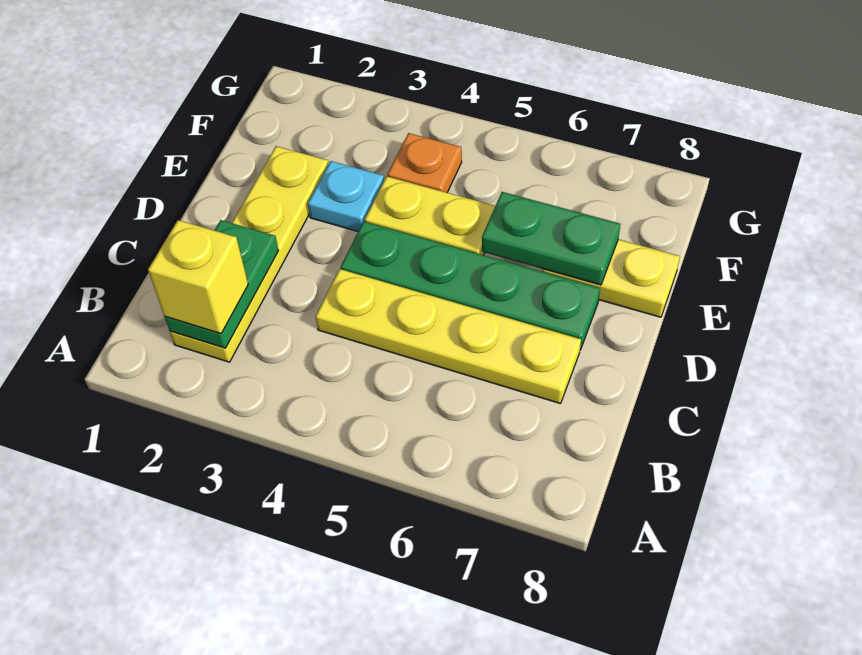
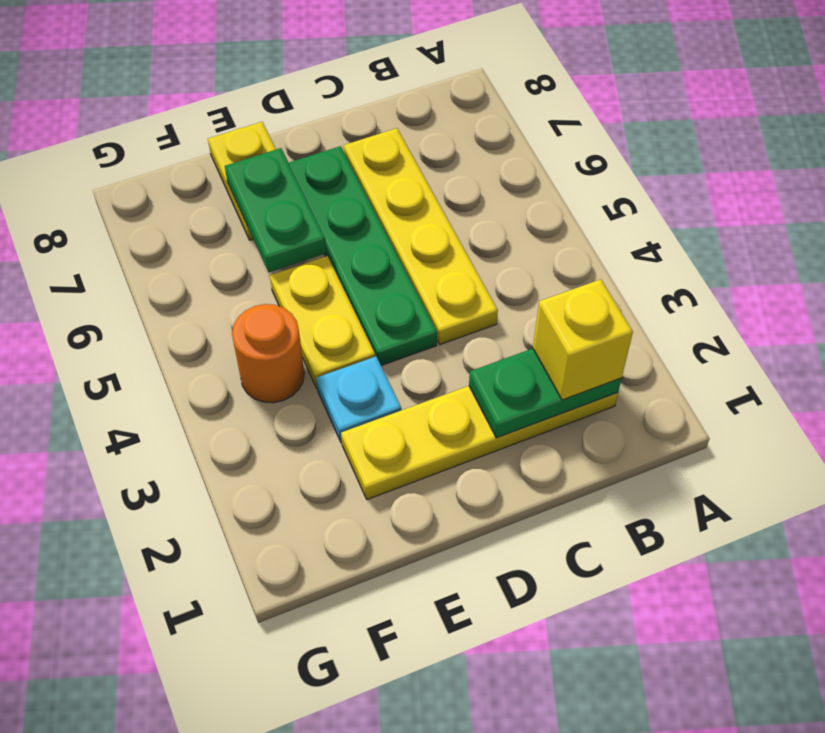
orange plate F4 level 1 -> orange round brick F4 level 1

